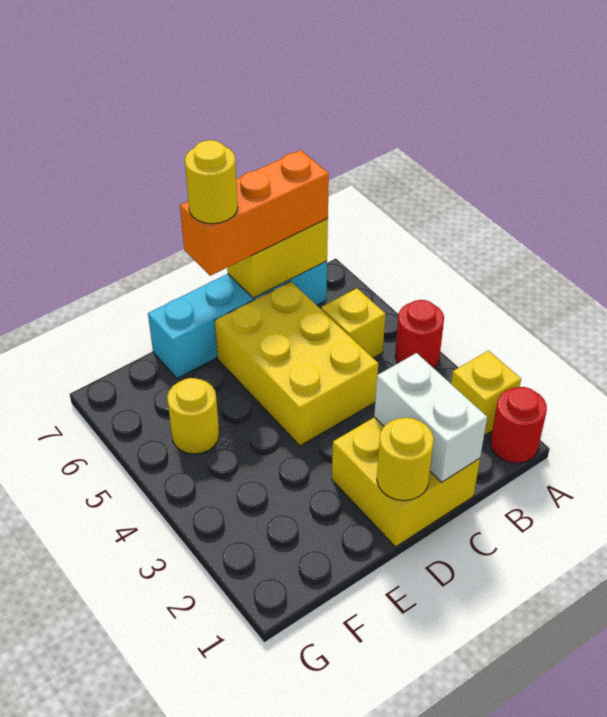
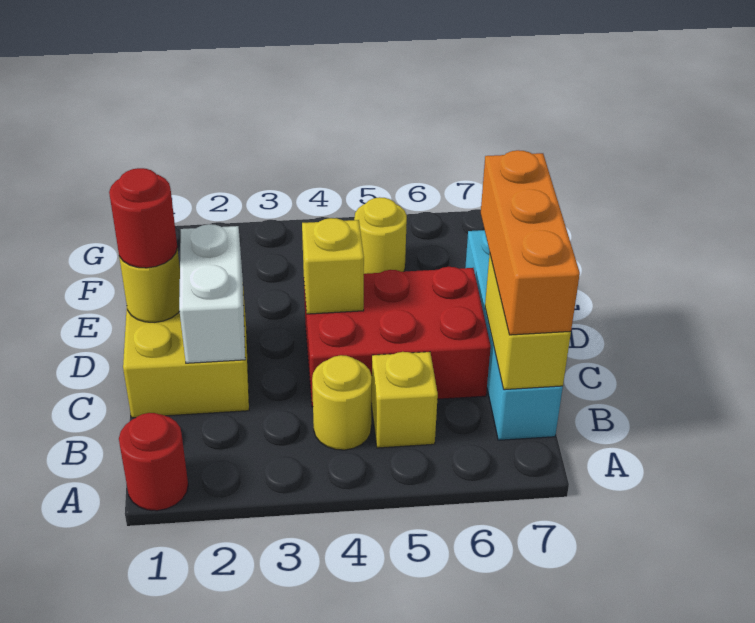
yellow brick A2 level 1 -> yellow brick D4 level 2
red round brick A4 level 1 -> red round brick D1 level 3
white brick C1:C2 level 2 -> white brick C2:D2 level 2
yellow brick C4:D6 level 1 -> red brick C4:D6 level 1
yellow round brick D7 level 4 -> yellow round brick B4 level 1

